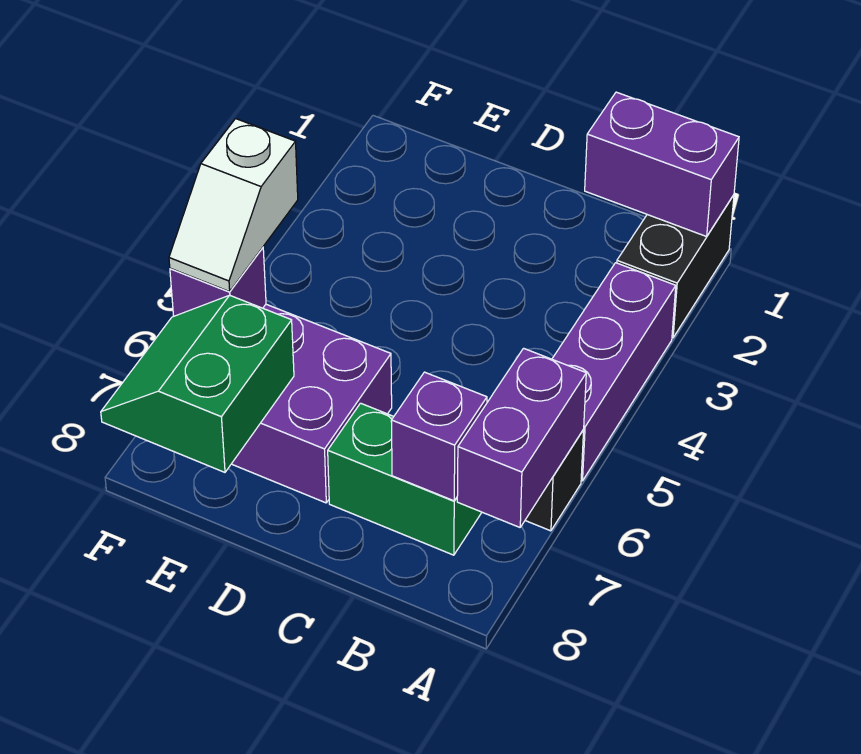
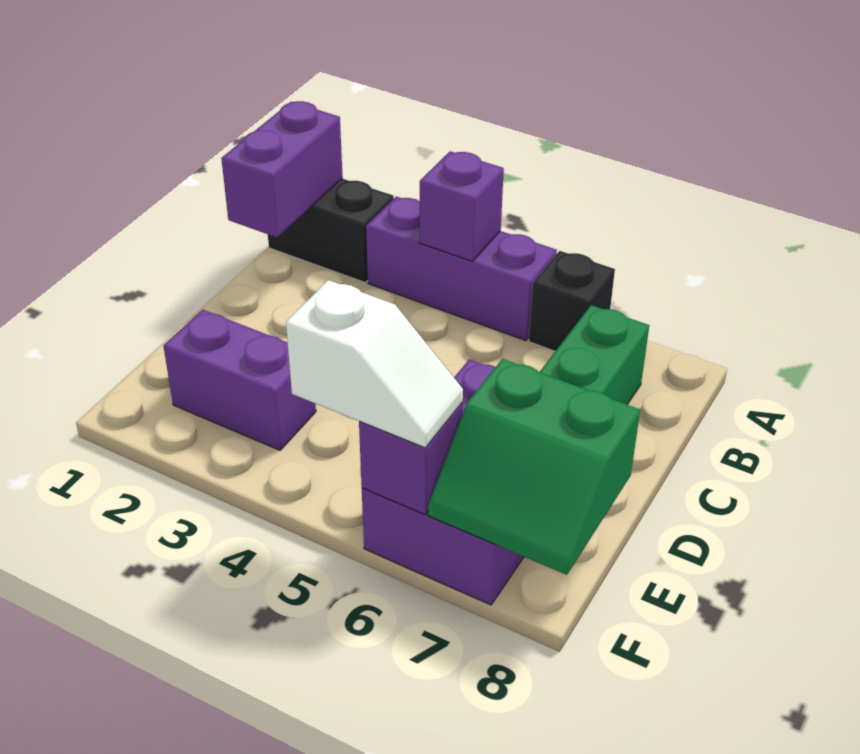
purple brick A6:A7 level 2 -> purple brick E2:E3 level 1
purple brick B7 level 2 -> purple brick A4 level 2

